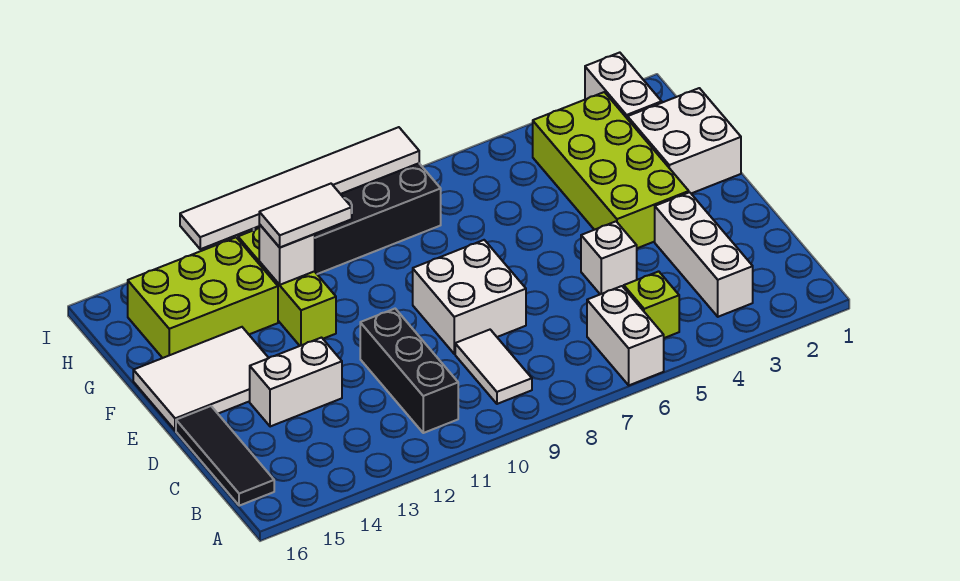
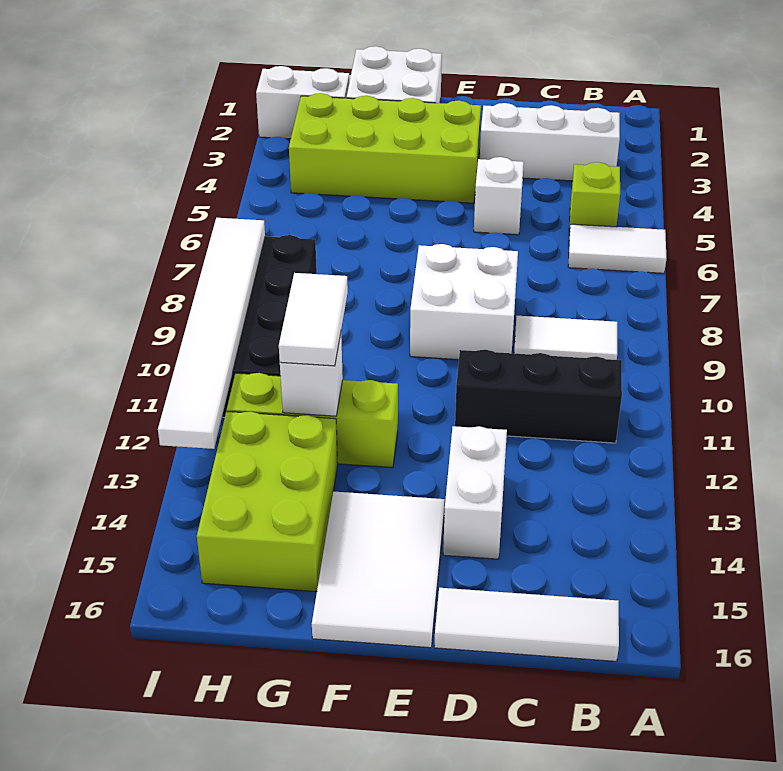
white brick A6:B6 level 1 -> white tile A6:B6 level 1
black tile B16:D16 level 1 -> white tile B16:D16 level 1

